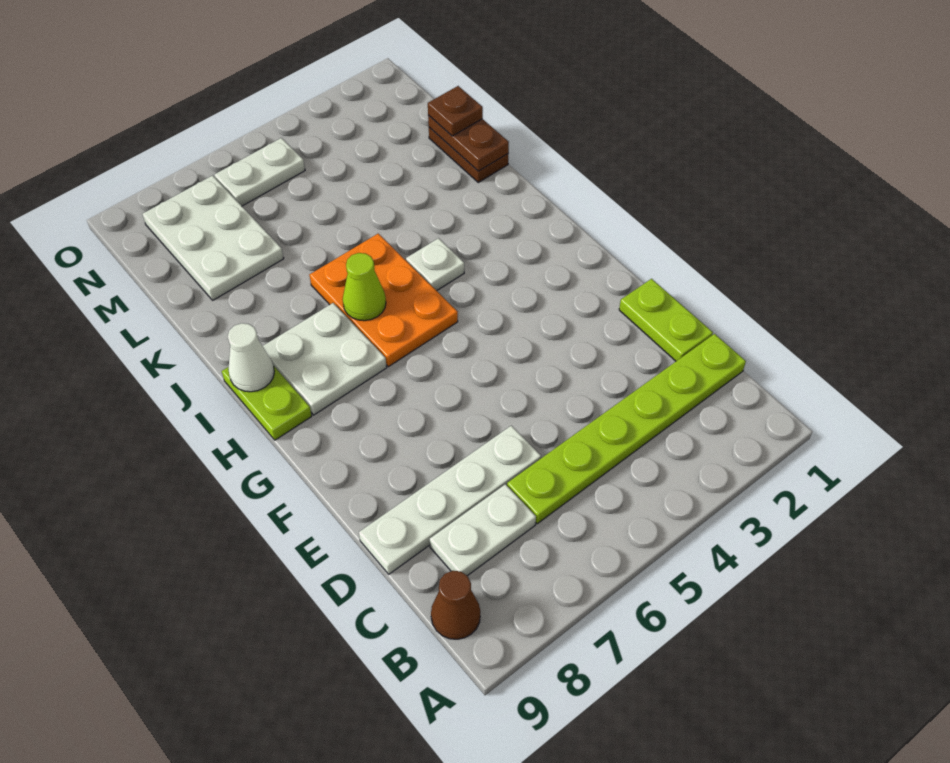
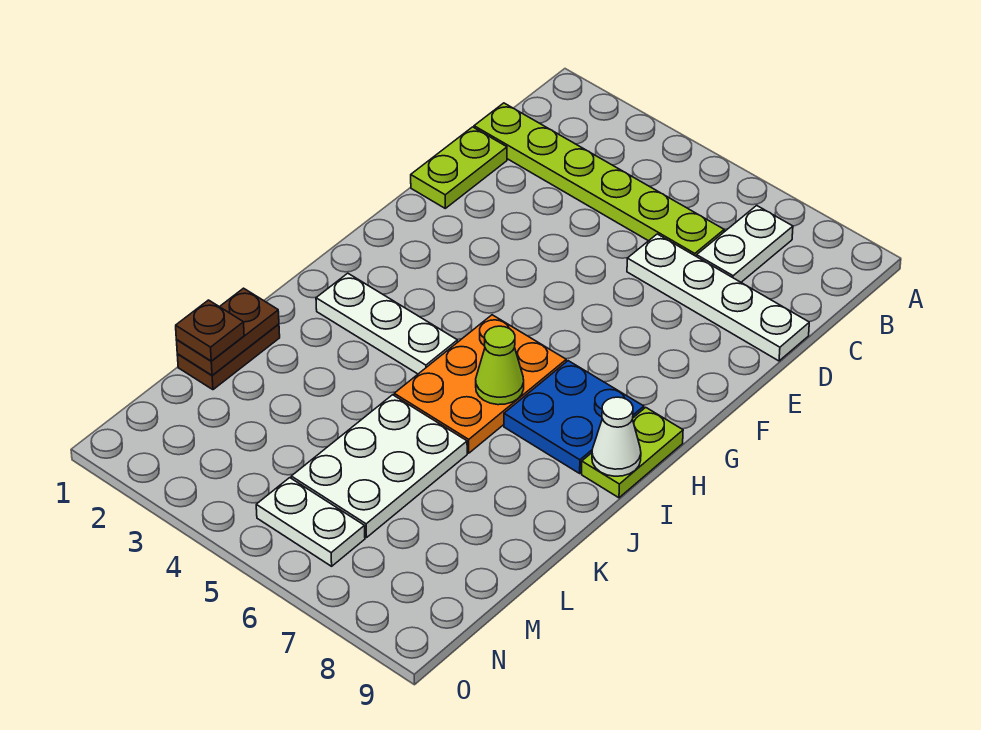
brown cone B9 level 1 -> none
white plate C7:C8 level 1 -> white plate B7:C7 level 1
white plate H7:I8 level 1 -> blue plate H7:I8 level 1
white plate I4 level 1 -> white plate I2:I4 level 1
white plate L7:N8 level 1 -> white plate K5:M6 level 1

